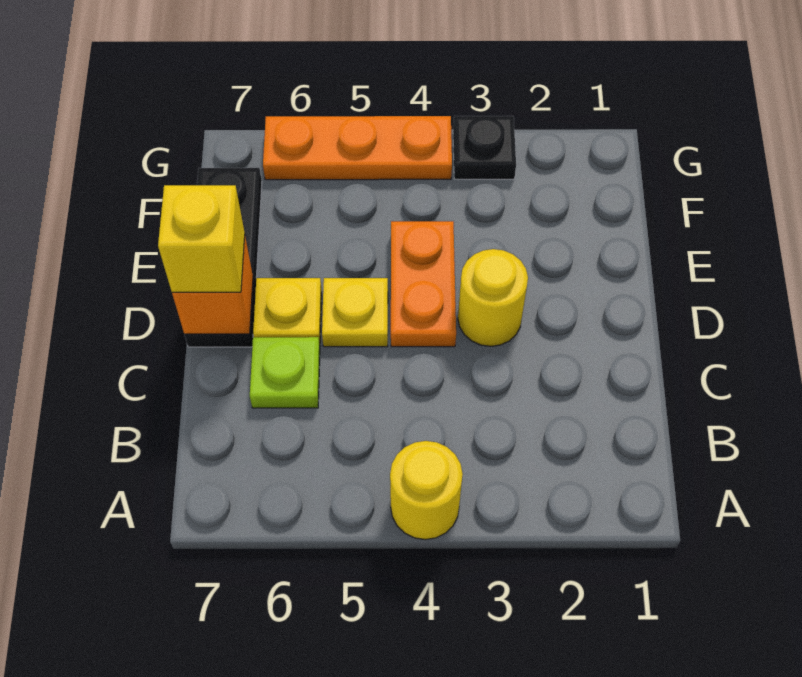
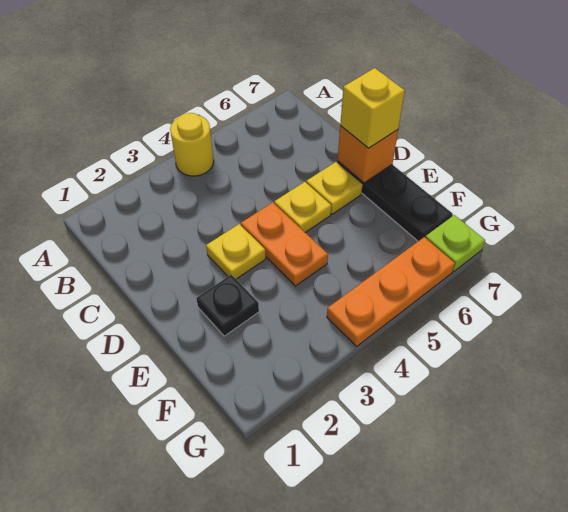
lime plate C6 level 1 -> lime plate G7 level 1
yellow round brick D3 level 1 -> yellow plate D3 level 1
black plate G3 level 1 -> black plate E2 level 1

